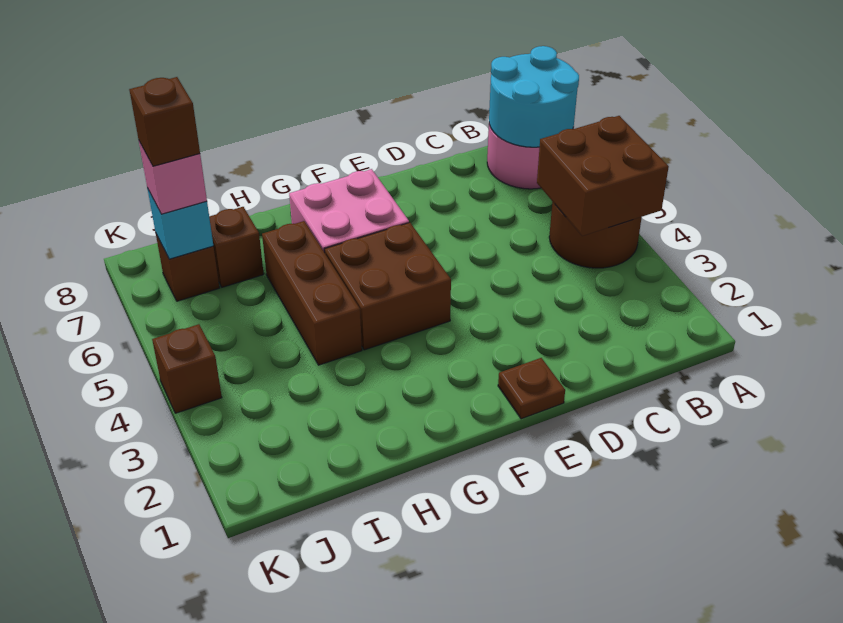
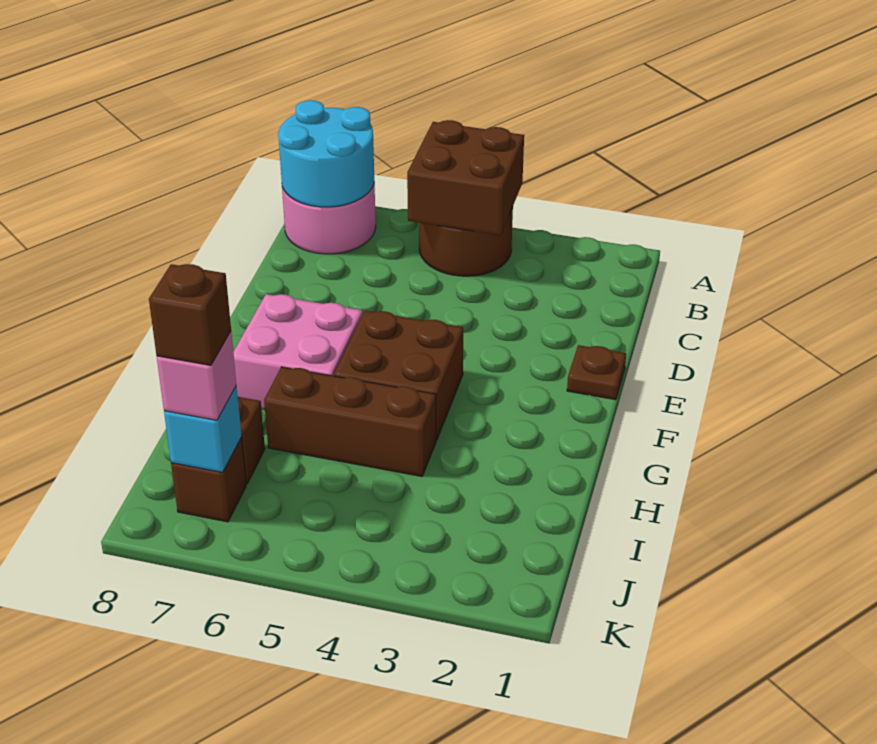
brown brick K4 level 1 -> none

